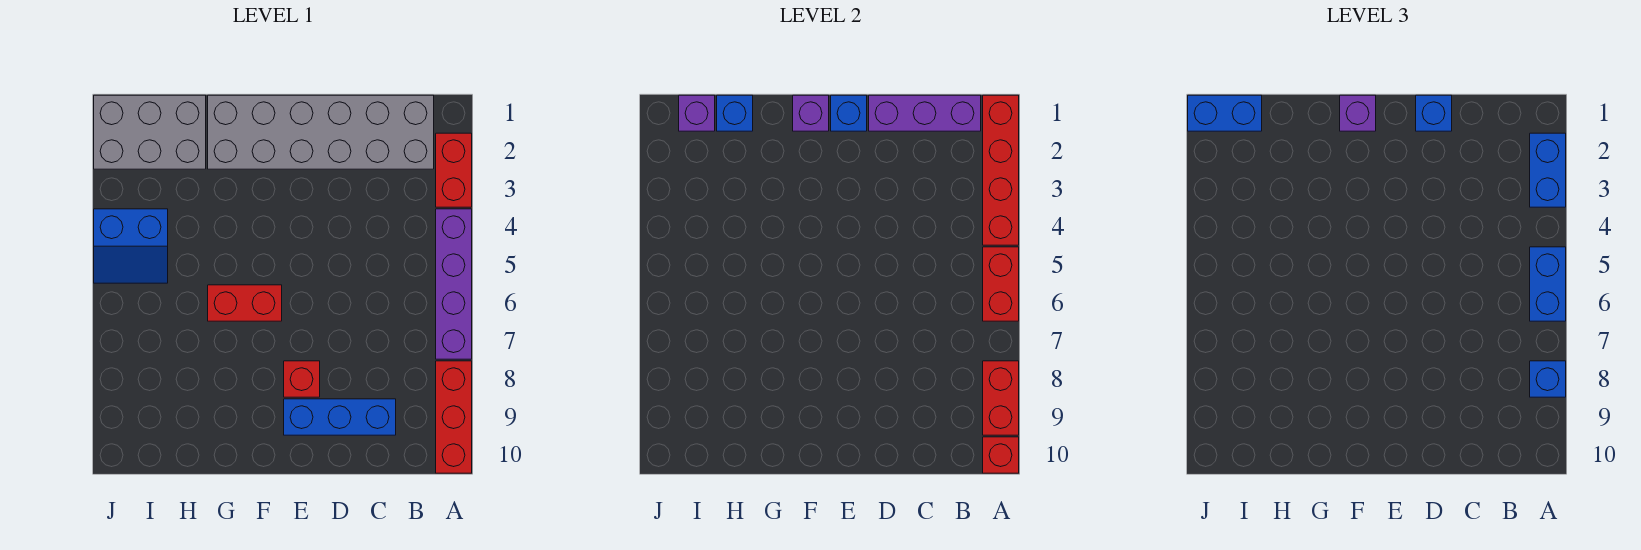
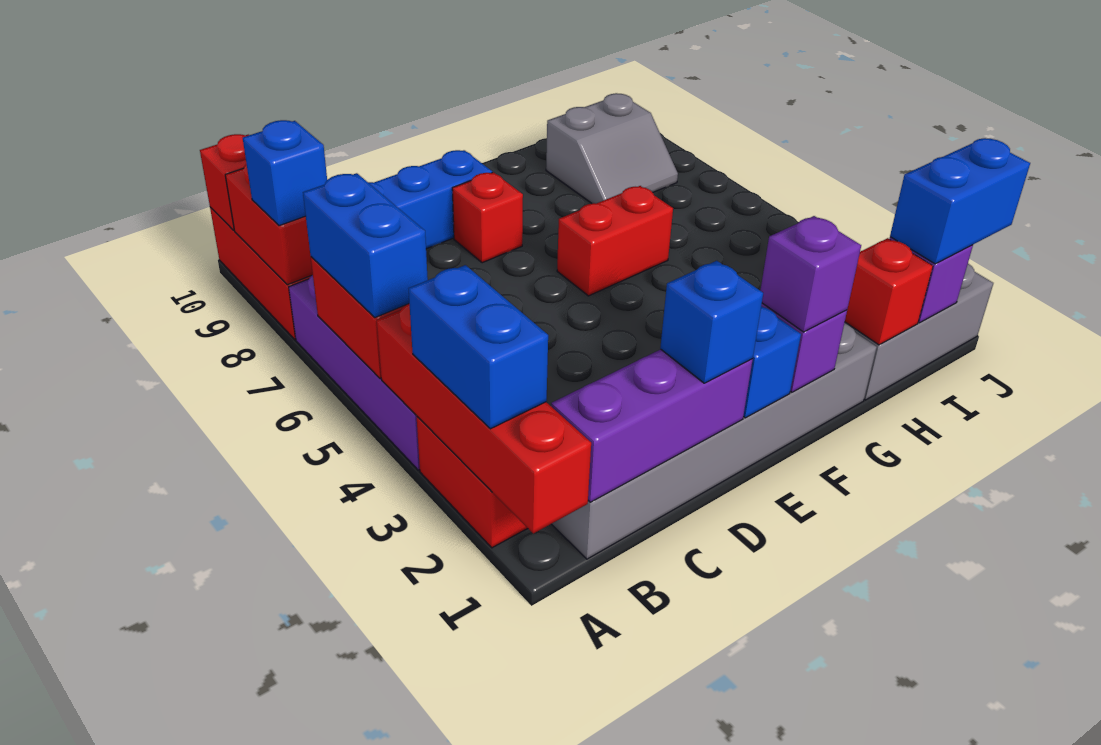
blue brick H1 level 2 -> red brick H1 level 2
none -> grey slope H8:I9 level 1 top 9
blue slope I4:J5 level 1 top 4 -> none

